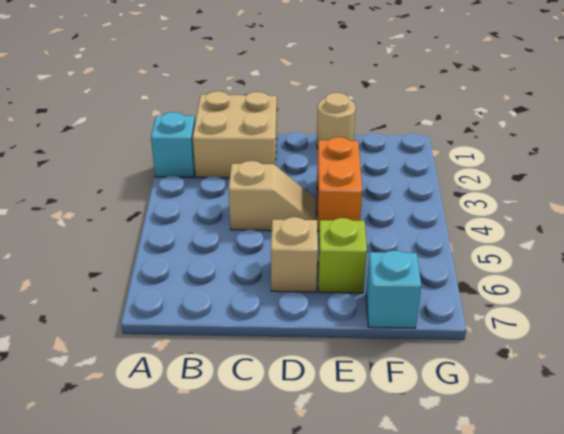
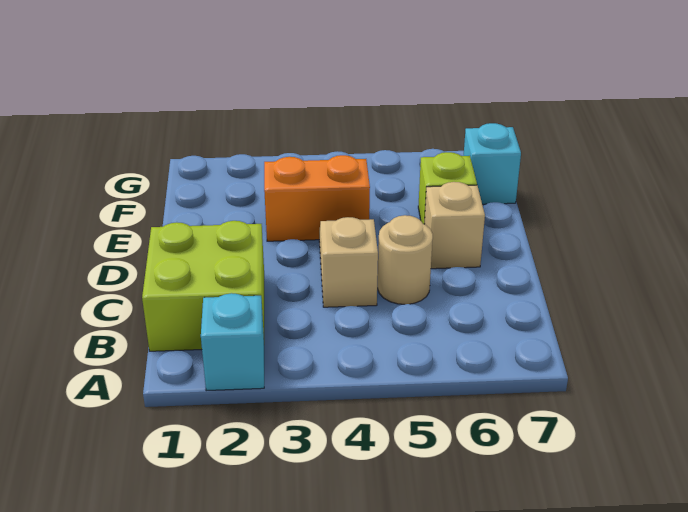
tan brick B1:C2 level 1 -> lime brick B1:C2 level 1
tan round brick E1 level 1 -> tan round brick C5 level 1

